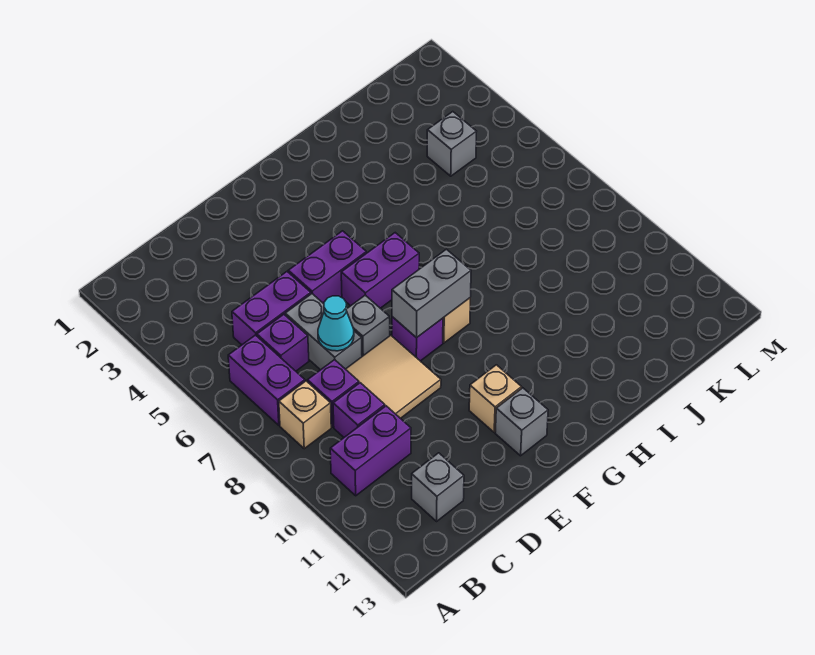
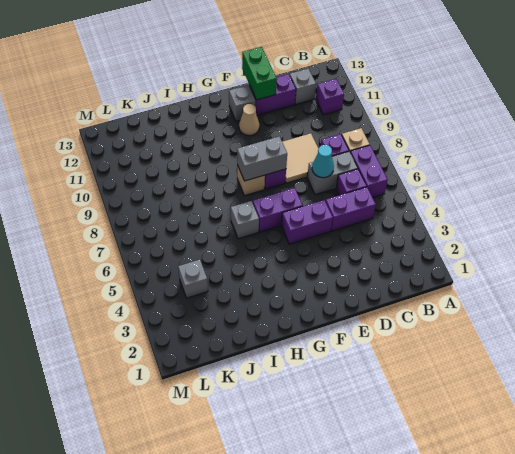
purple brick B10:C10 level 1 -> purple brick D12:E12 level 1
purple brick C9 level 1 -> purple brick B11 level 1
grey brick D6:D7 level 1 -> grey brick C7:D7 level 1
grey brick E7 level 1 -> grey brick H6 level 1
none -> green brick E12:E13 level 2
tan brick F11 level 1 -> tan cone F11 level 1

